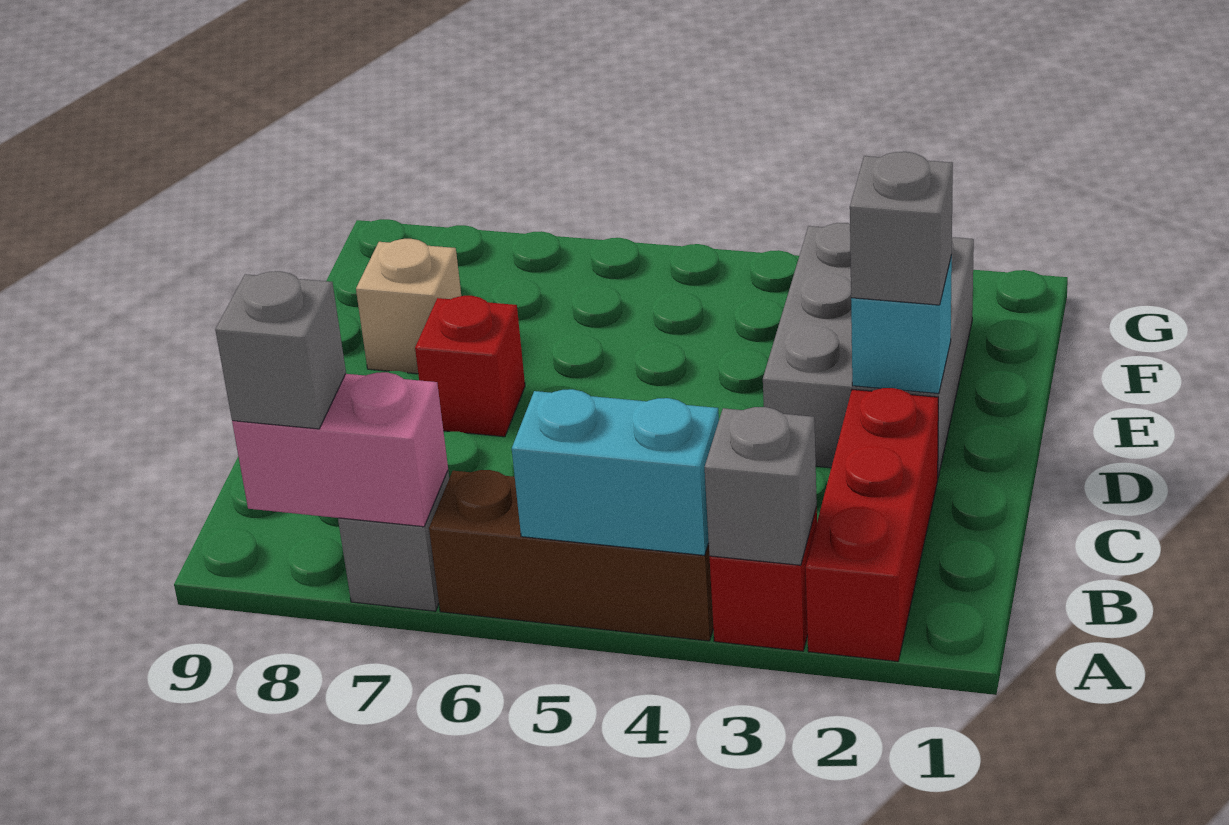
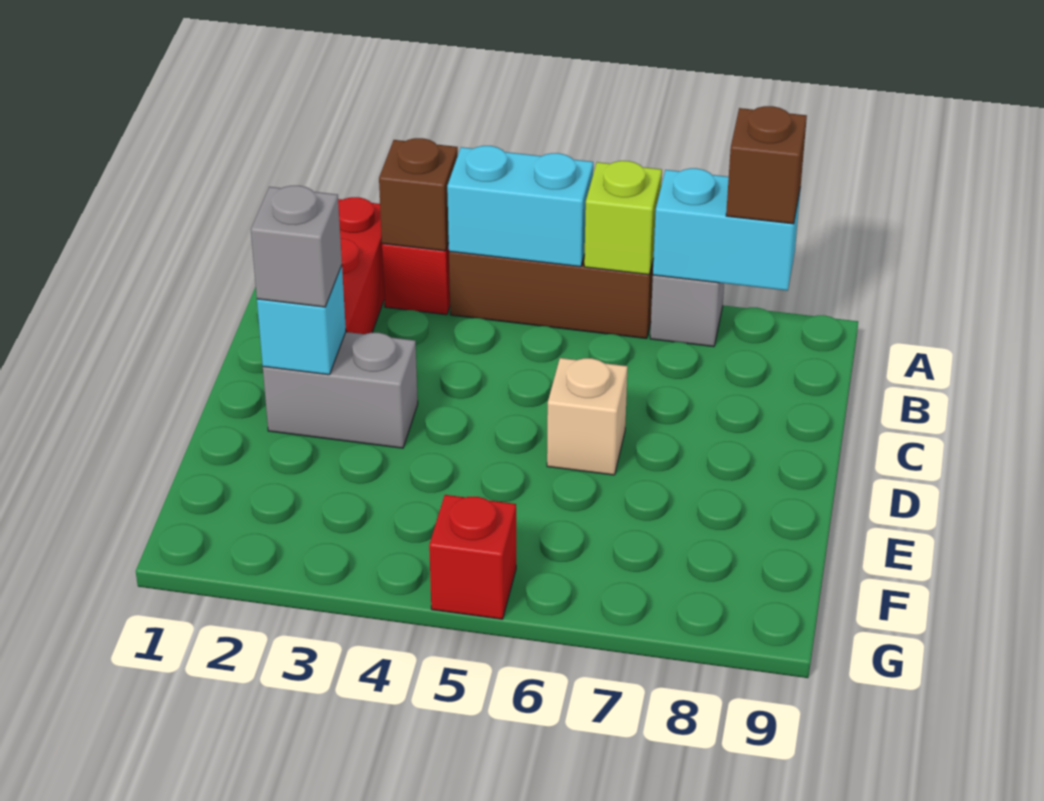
grey brick A3 level 2 -> brown brick A3 level 2
none -> lime brick A6 level 2
pink brick A7:A8 level 2 -> cyan brick A7:A8 level 2
grey brick A8 level 3 -> brown brick A8 level 3
grey brick D2:F3 level 1 -> grey brick D2:D3 level 1
red brick D7 level 1 -> red brick G5 level 1
tan brick E8 level 1 -> tan brick D6 level 1

